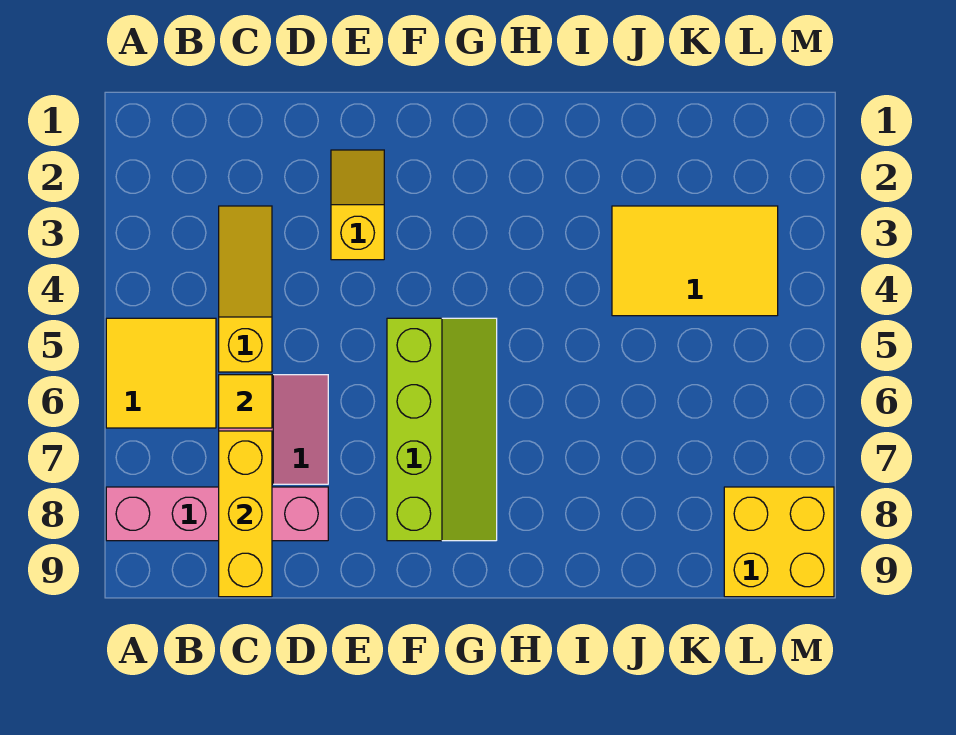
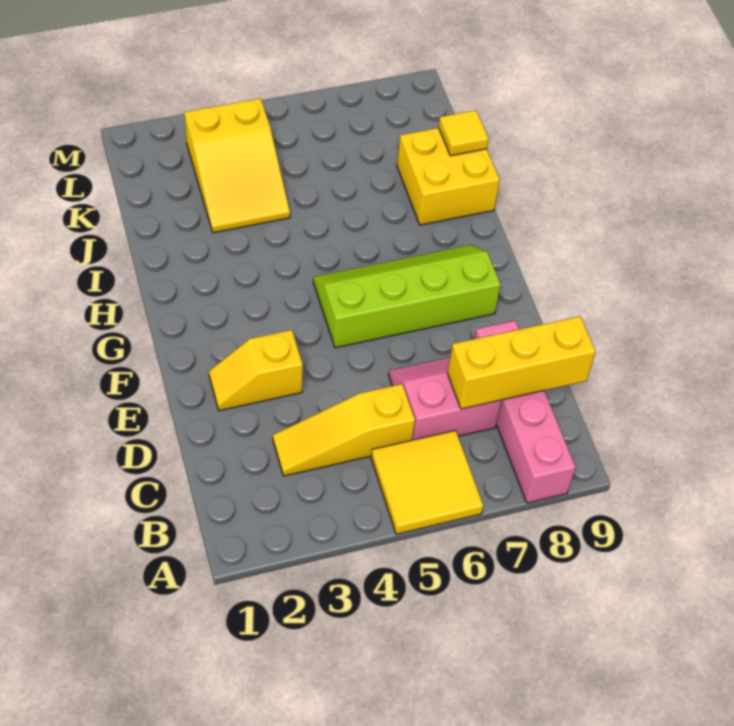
yellow tile C6 level 2 -> yellow tile J9 level 2
yellow tile J3:L4 level 1 -> yellow slope J3:L4 level 1 top L
yellow brick L8:M9 level 1 -> yellow brick I8:J9 level 1

